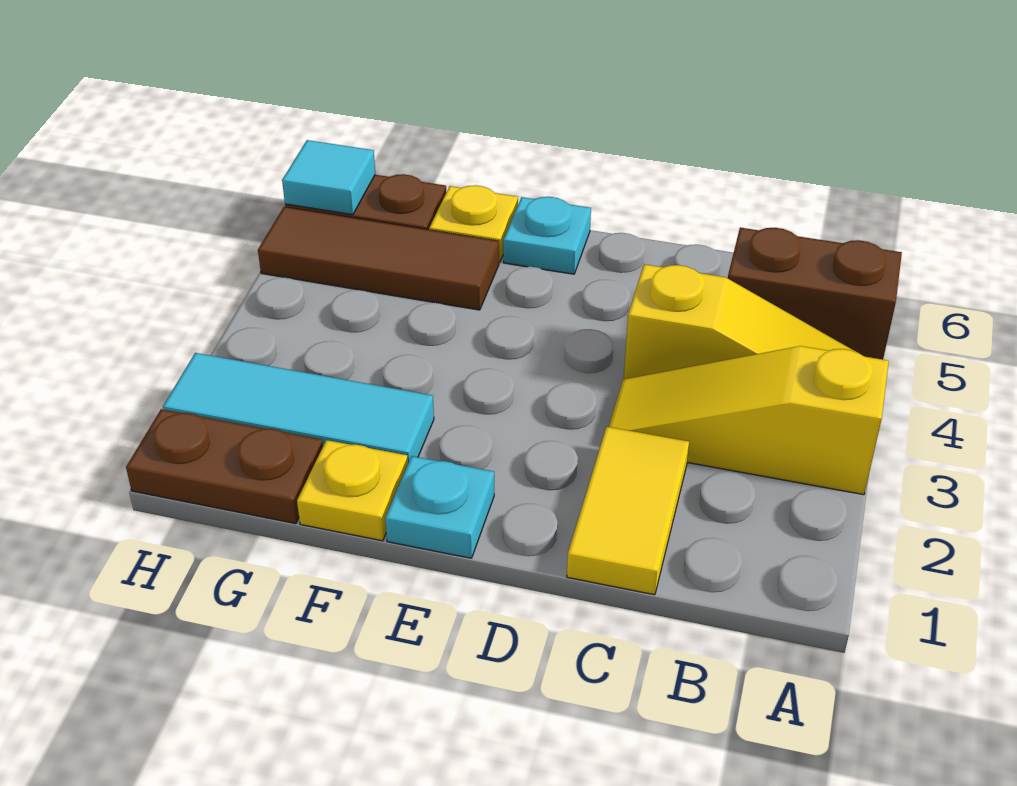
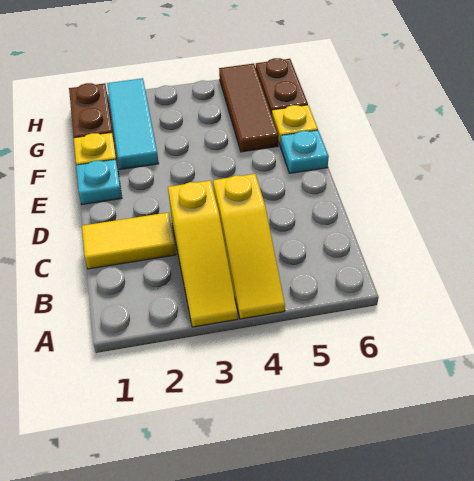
yellow slope A3:C3 level 1 top A -> yellow slope A3:C3 level 1 top C
brown brick A5:B5 level 1 -> none
cyan tile H6 level 2 -> none

